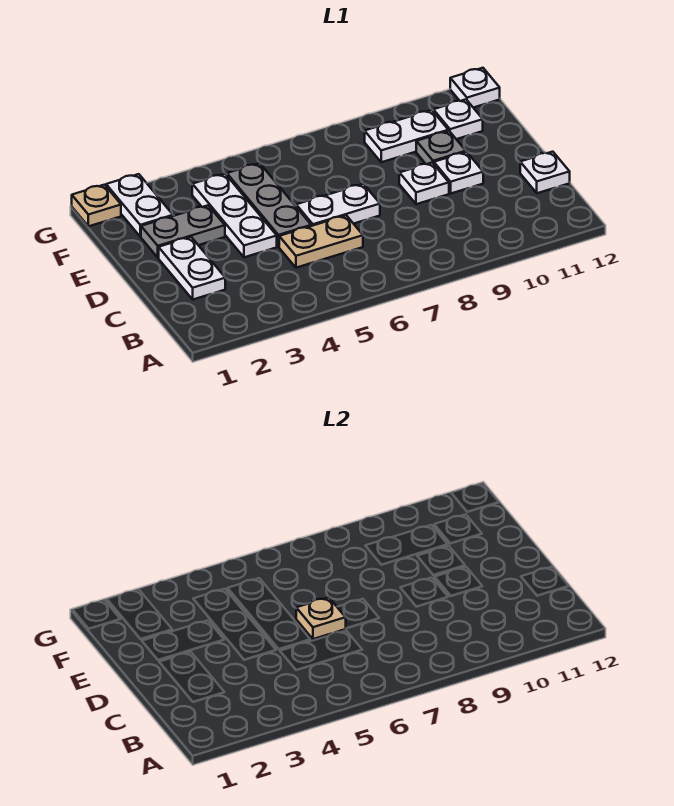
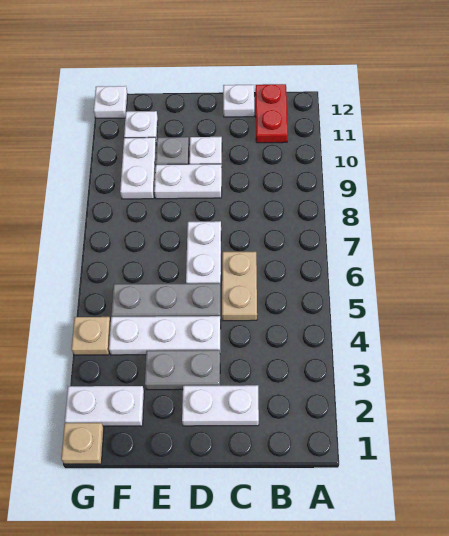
none -> red plate B11:B12 level 1
tan plate D6 level 2 -> tan plate G4 level 1
white plate D9 level 1 -> white plate D9:E9 level 1
grey plate E2:E3 level 1 -> grey plate D3:E3 level 1

